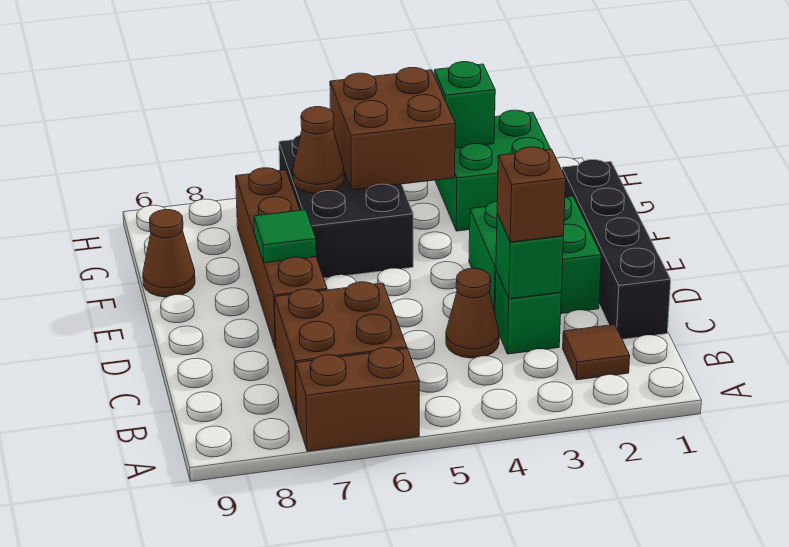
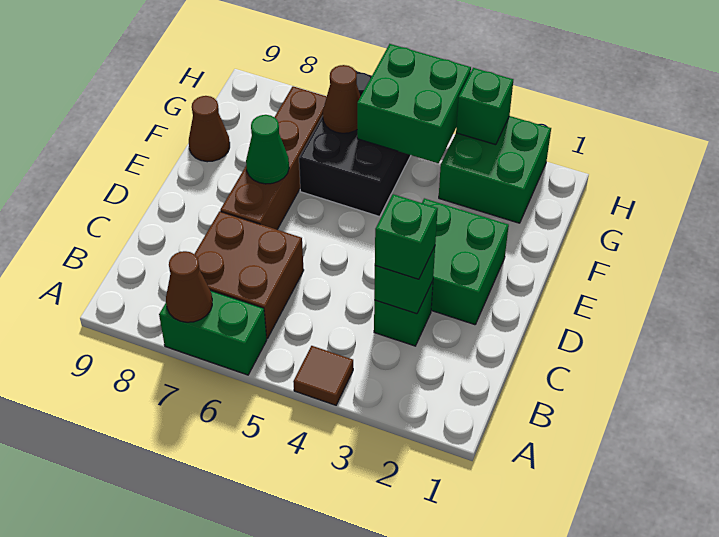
brown brick A6:A7 level 1 -> green brick A6:A7 level 1
brown tile B2 level 1 -> brown tile A4 level 1
black brick C1:F1 level 1 -> none
brown brick C3 level 3 -> green brick C3 level 3
brown cone C4 level 1 -> brown cone A7 level 2
green tile E7 level 2 -> green cone E7 level 2
brown brick G4:H5 level 2 -> green brick G4:H5 level 2

